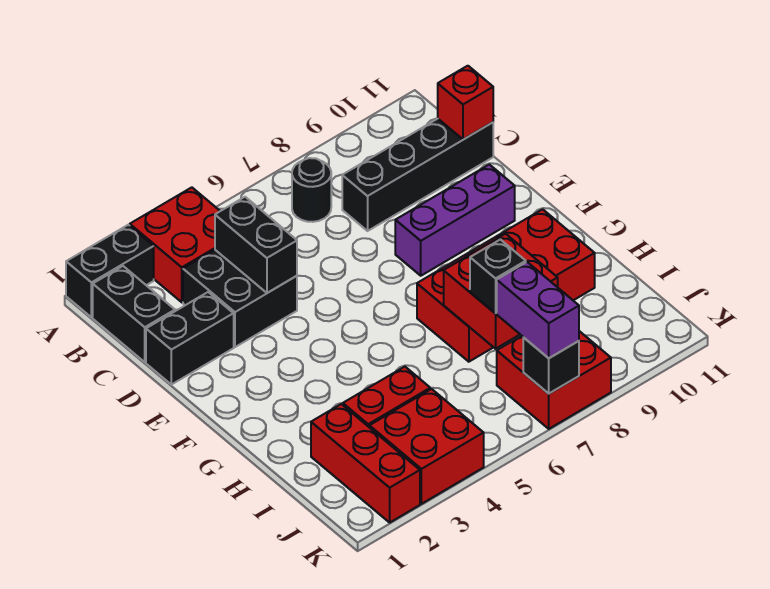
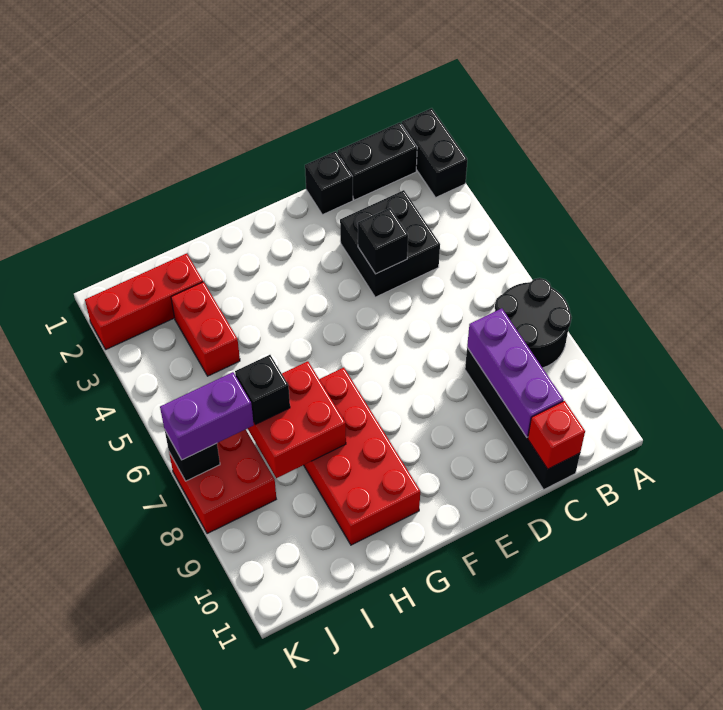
red brick A3:B4 level 1 -> none
black round brick B7 level 1 -> black round brick A7:B8 level 1
black brick C4:D4 level 2 -> black brick D4 level 2
black brick D1:D2 level 1 -> black brick D1 level 1
purple brick E8:E10 level 1 -> purple brick C8:C10 level 2
red brick J3:K4 level 1 -> none

